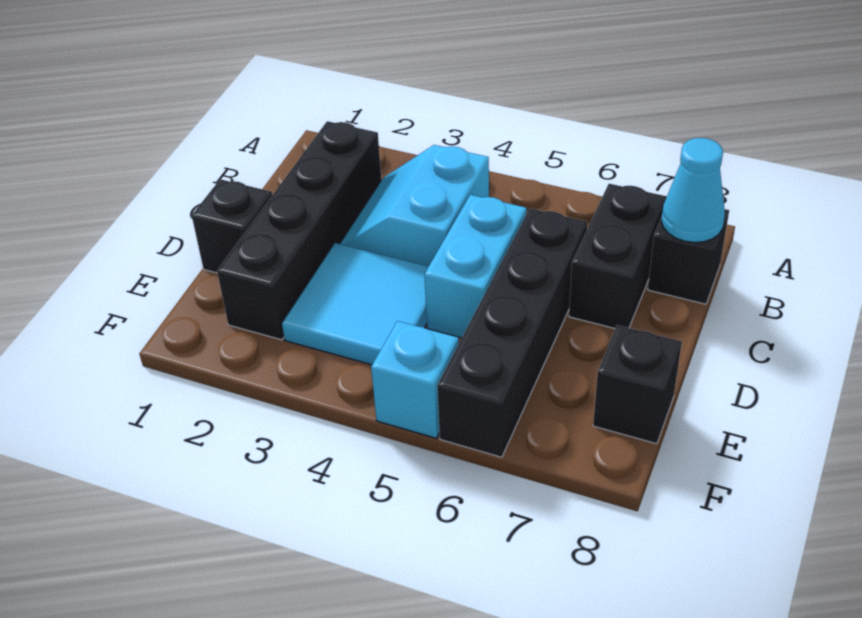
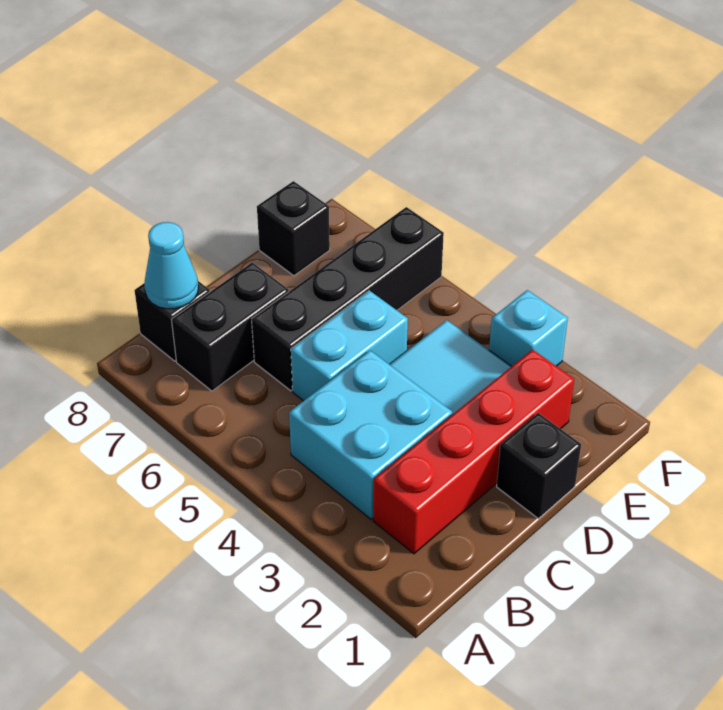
black brick B2:E2 level 1 -> red brick B2:E2 level 1
cyan slope B3:C4 level 1 top 4 -> cyan brick B3:C4 level 1
cyan brick F5 level 1 -> cyan brick F3 level 1

